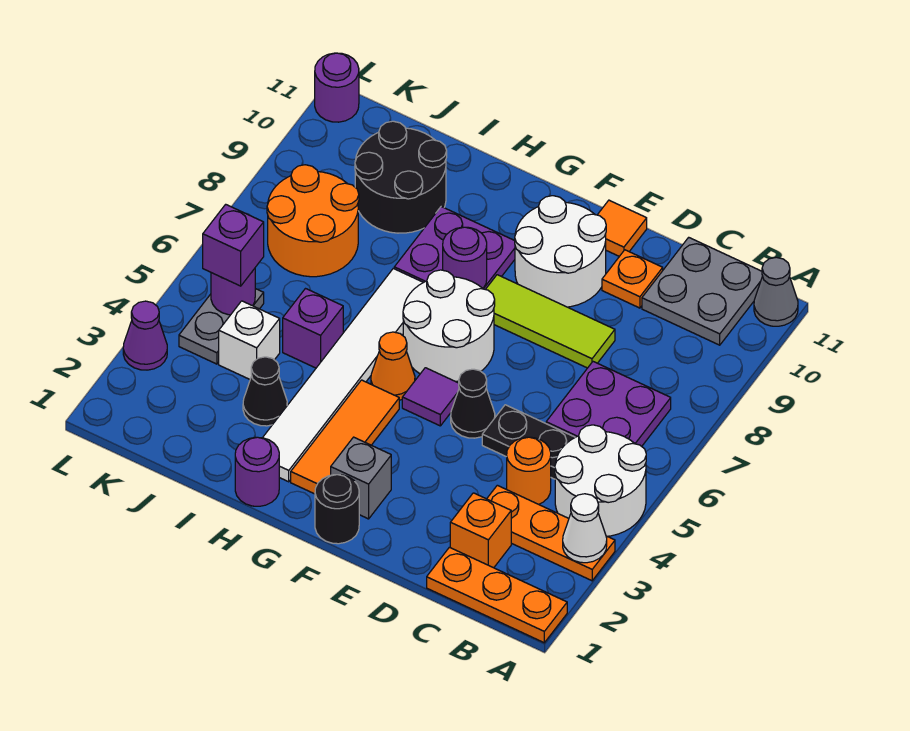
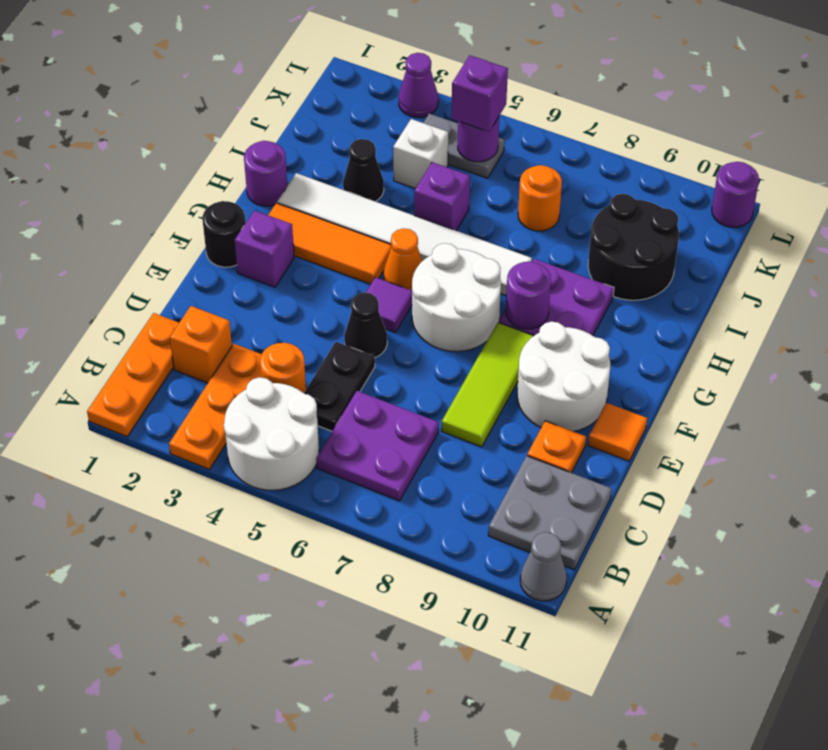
white cone A3 level 2 -> none
grey brick F2 level 1 -> purple brick F2 level 1
orange round brick J7:K8 level 1 -> orange round brick J7 level 1

